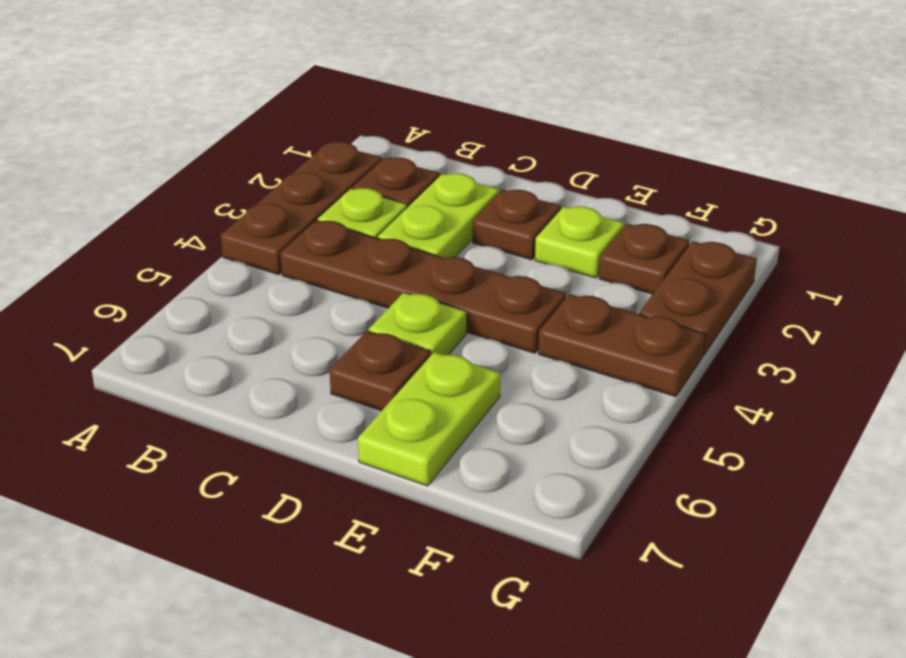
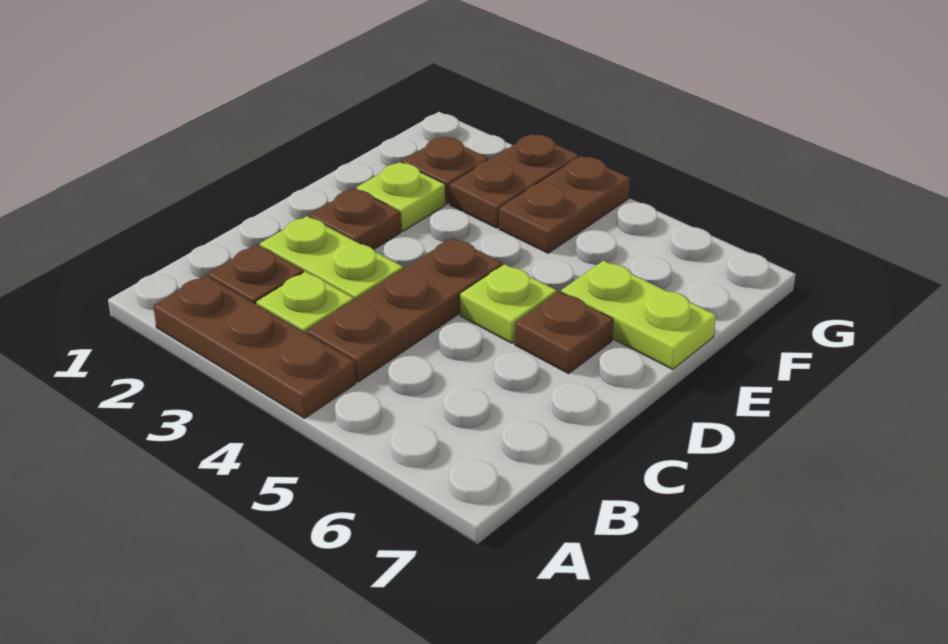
brown plate B4:E4 level 1 -> brown plate B4:D4 level 1
brown plate G2:G3 level 1 -> brown plate F3:G3 level 1

